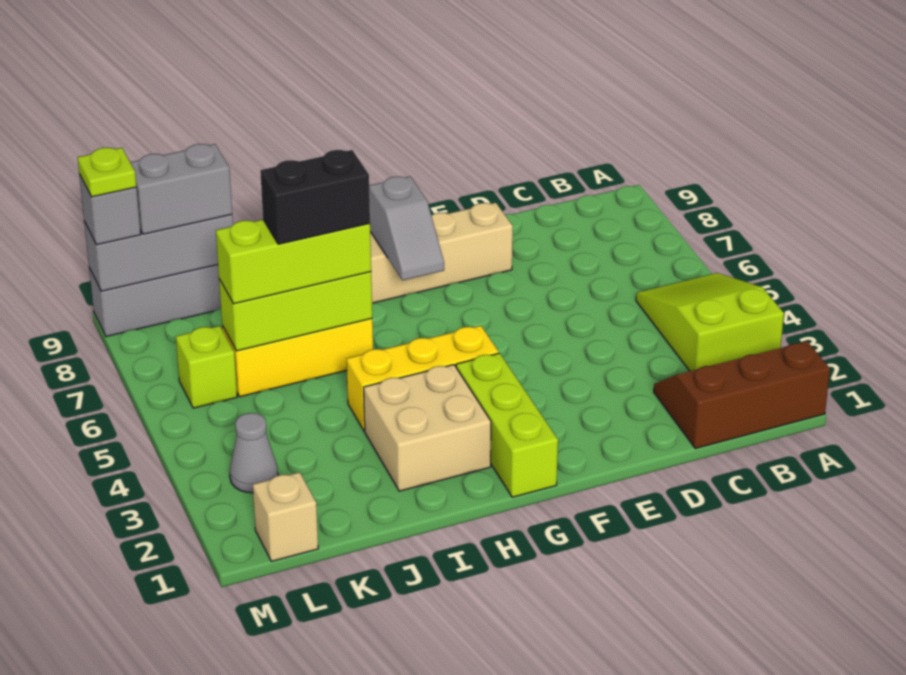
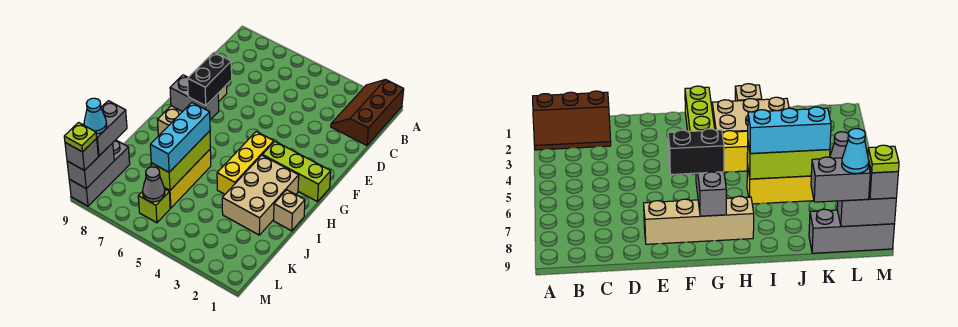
lime slope A3:B5 level 1 top 3 -> none
grey slope G7:G8 level 2 top 8 -> grey brick G7:G8 level 2
tan brick H2:I3 level 1 -> tan brick H2:J3 level 1
lime brick I6:K6 level 3 -> cyan brick I6:K6 level 3
black brick I6:J6 level 4 -> black brick F7:G7 level 3
grey brick K9:M9 level 2 -> grey brick L9:M9 level 2
tan brick L1 level 1 -> tan brick I1 level 1
grey cone L3 level 1 -> grey cone L6 level 2
none -> cyan cone L9 level 4

